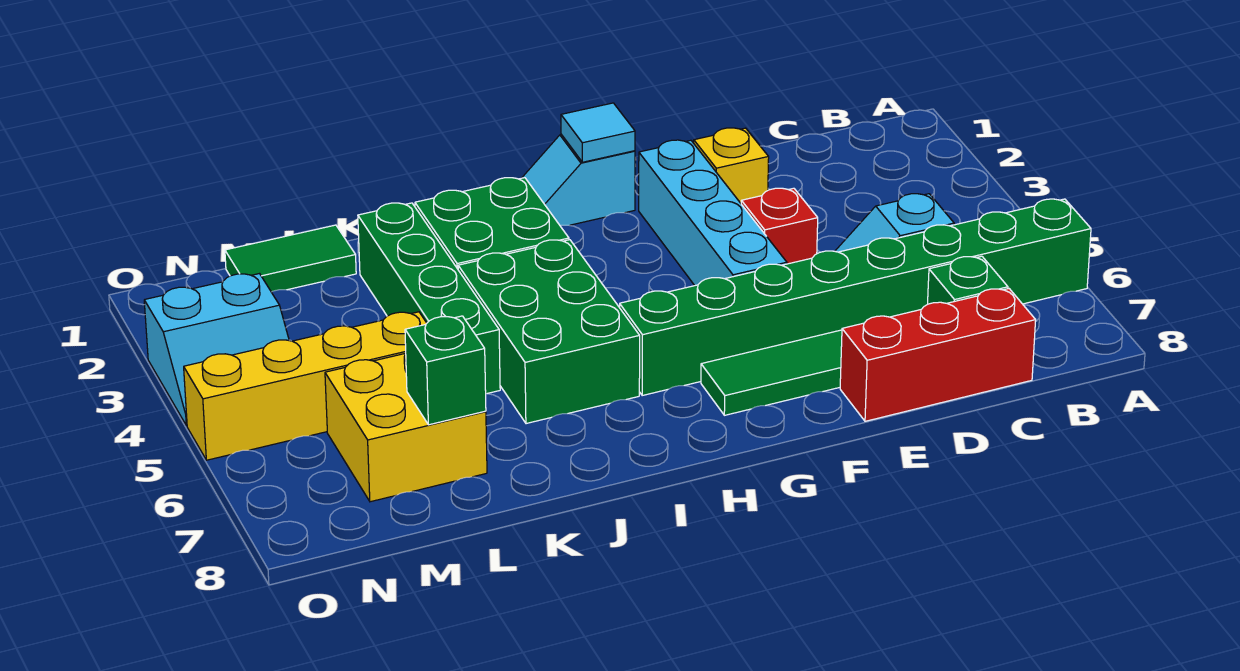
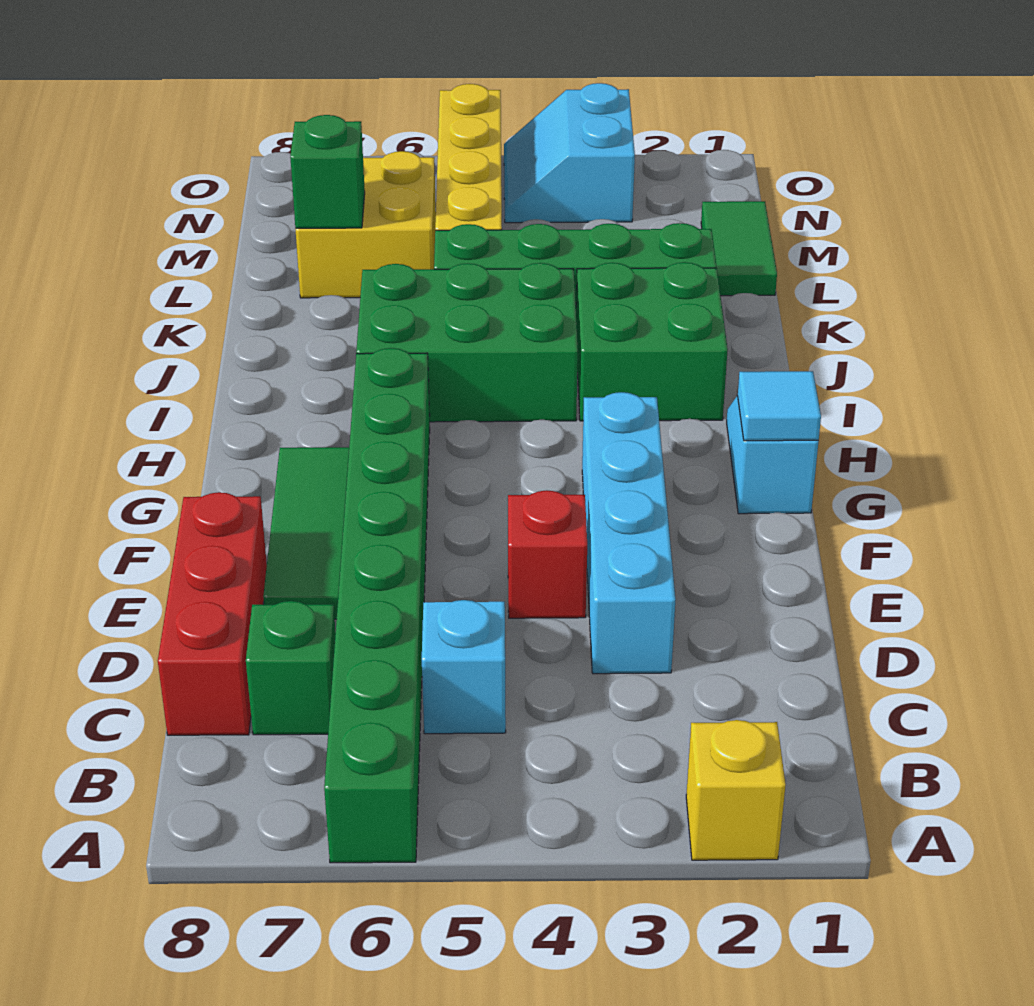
yellow brick E2 level 1 -> yellow brick A2 level 1
cyan brick F2:F5 level 1 -> cyan brick D3:G3 level 1

